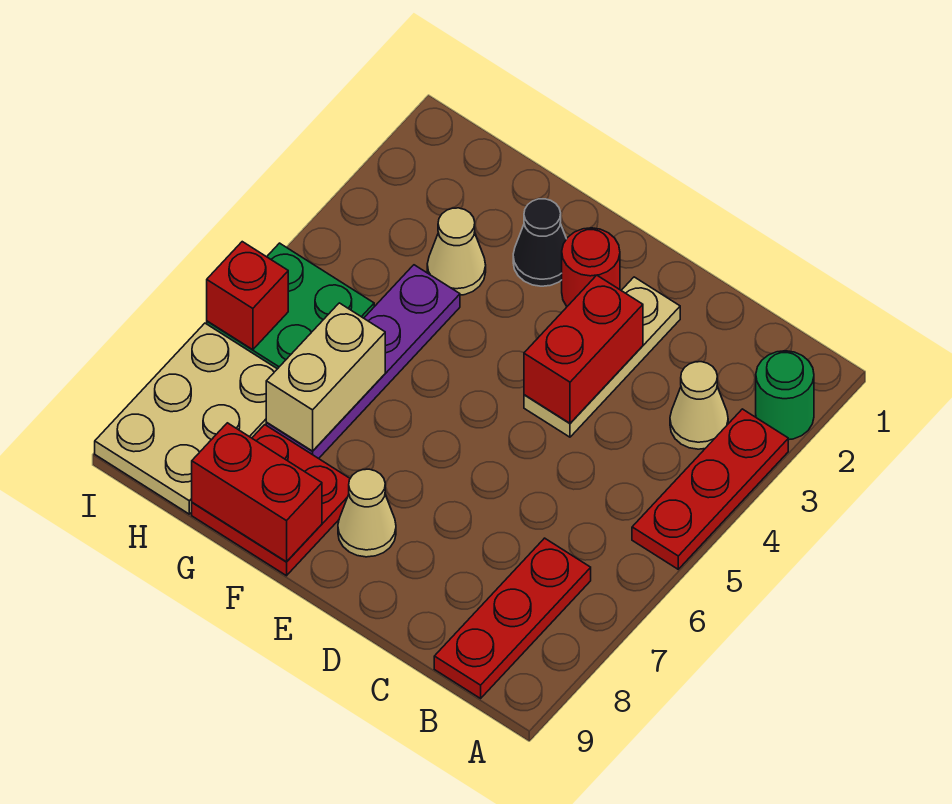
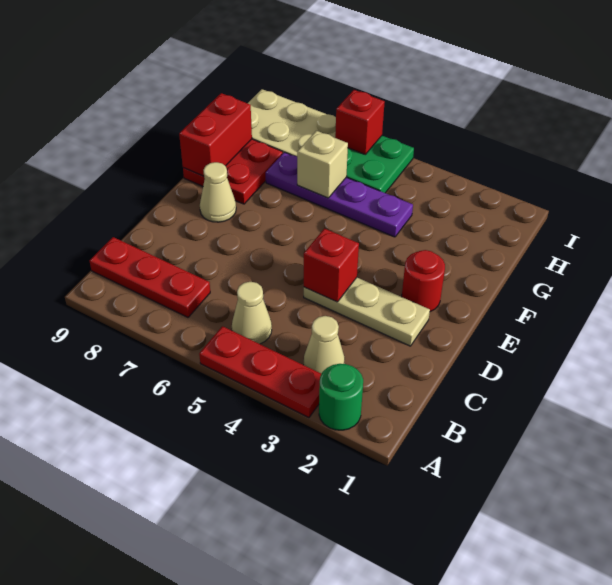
red brick D3:D4 level 2 -> red brick D4 level 2
black cone F2 level 1 -> none
tan cone G3 level 1 -> tan cone B5 level 1
tan brick G6:G7 level 2 -> tan brick G6 level 2

